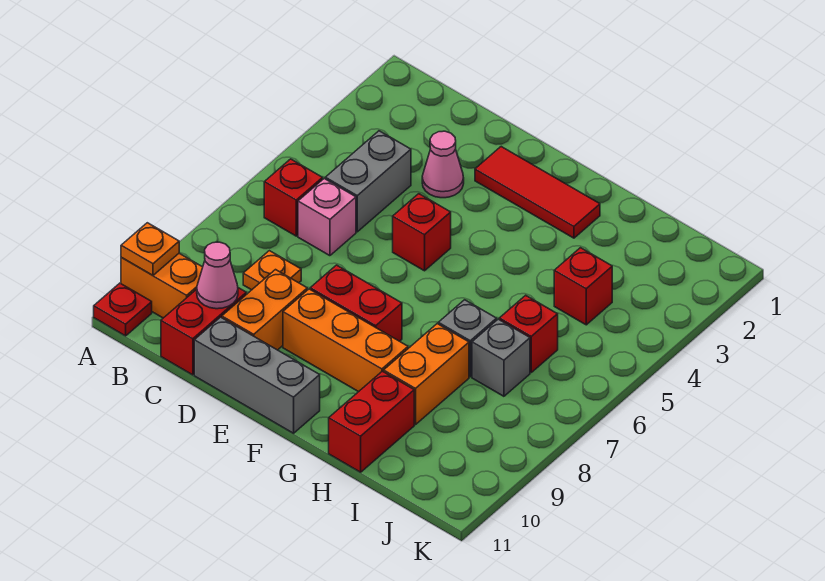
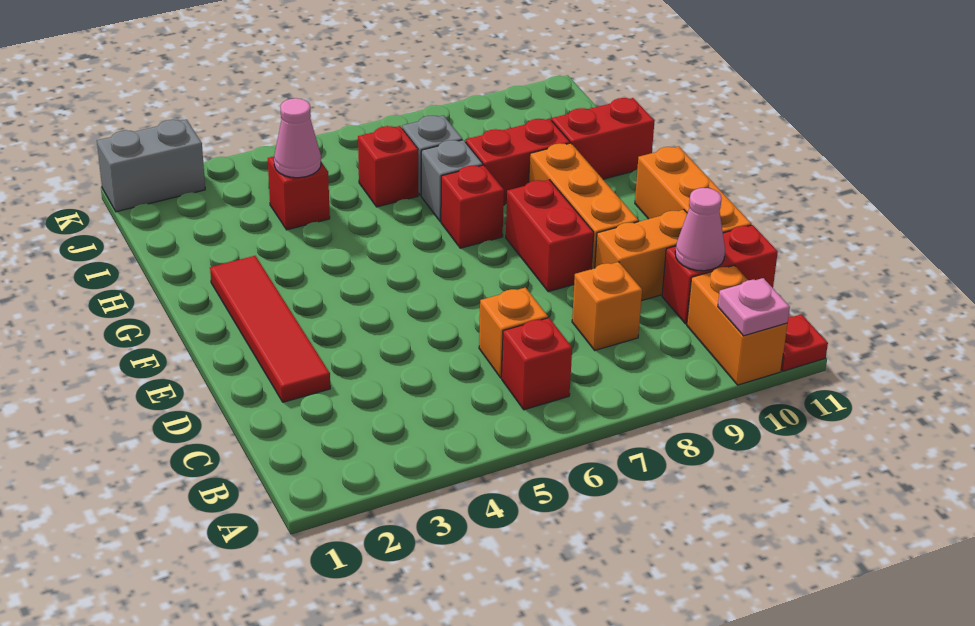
orange plate A10 level 2 -> pink plate A10 level 2
grey brick C4:C5 level 1 -> grey brick K1:K2 level 1
pink brick C6 level 1 -> orange brick C6 level 1
orange plate C8 level 1 -> orange brick C8 level 1
pink cone D3 level 1 -> pink cone I4 level 2
grey brick D11:F11 level 1 -> orange brick D11:F11 level 1
red tile E2:G2 level 1 -> red tile D2:G2 level 1
red brick E5 level 1 -> red brick G7 level 1
orange brick H8:H9 level 1 -> red brick H8:H9 level 1

